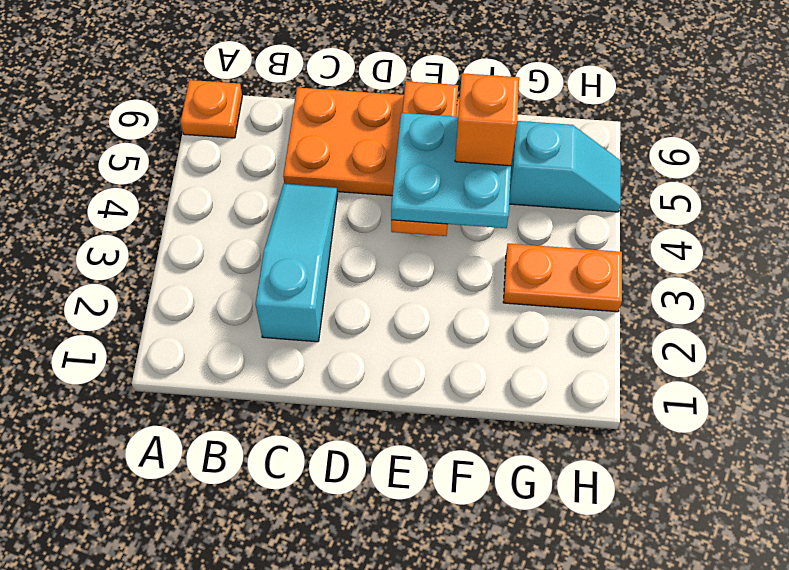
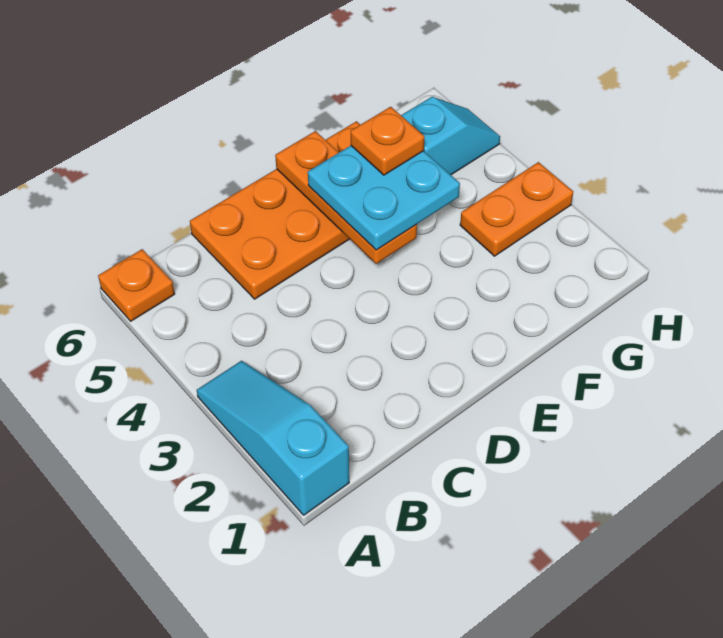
cyan slope C2:C4 level 1 top 2 -> cyan slope A1:A3 level 1 top 1
orange brick F5 level 4 -> orange plate F5 level 4

